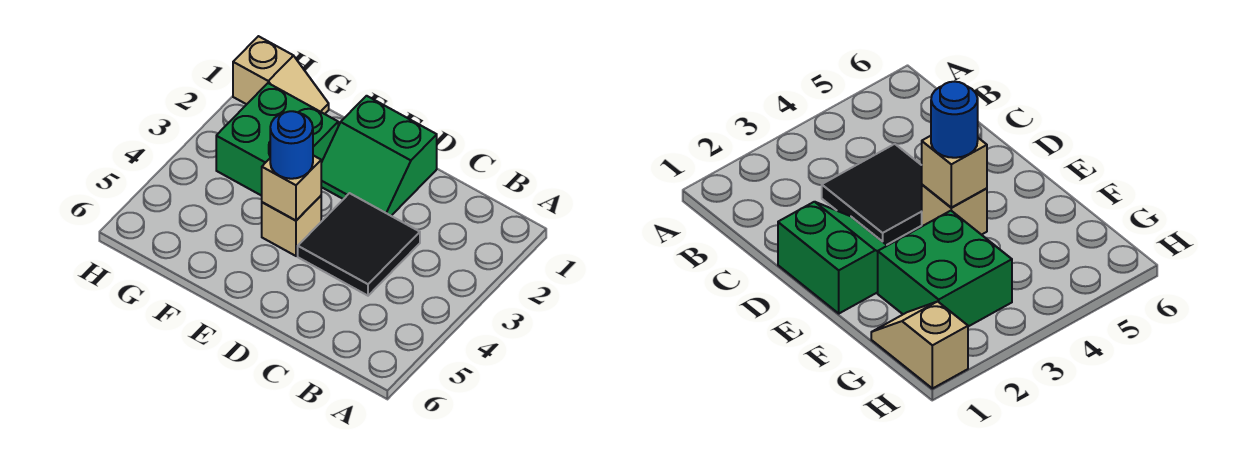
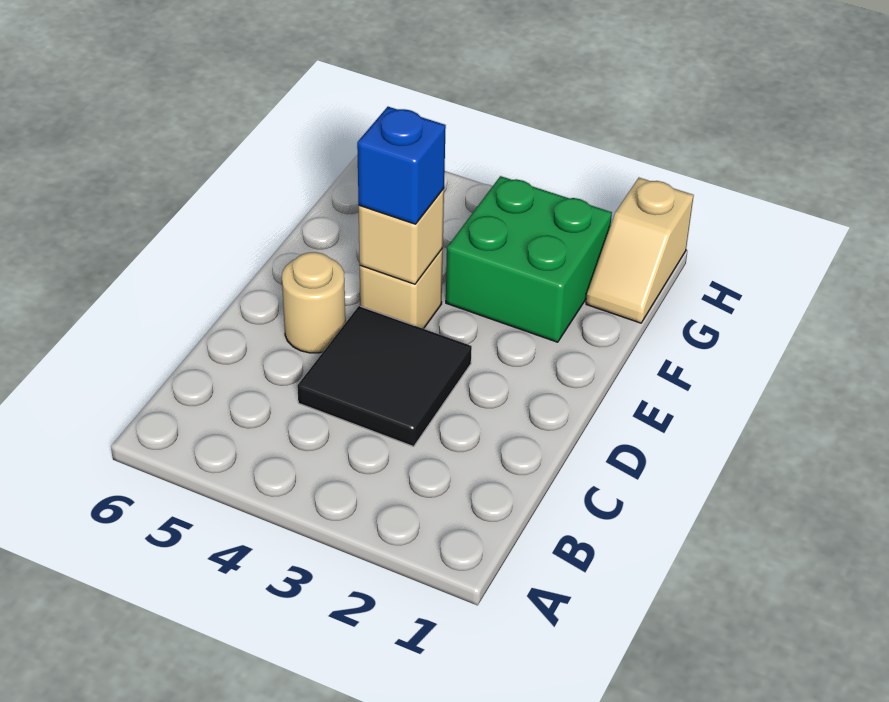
green slope D1:E2 level 1 top 1 -> none
none -> tan round brick D5 level 1
blue round brick E4 level 3 -> blue brick E4 level 3

